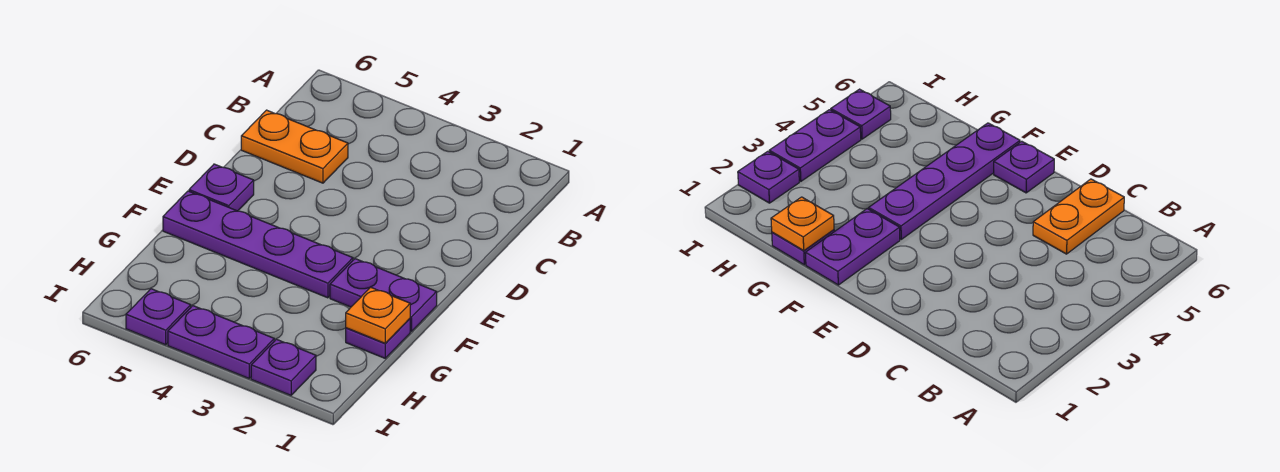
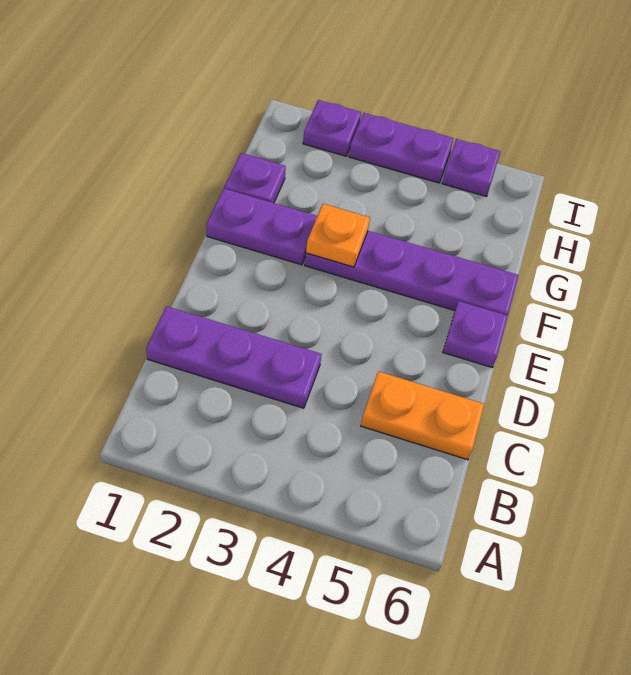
none -> purple plate C1:C3 level 1
orange plate G1 level 2 -> orange plate F3 level 2

